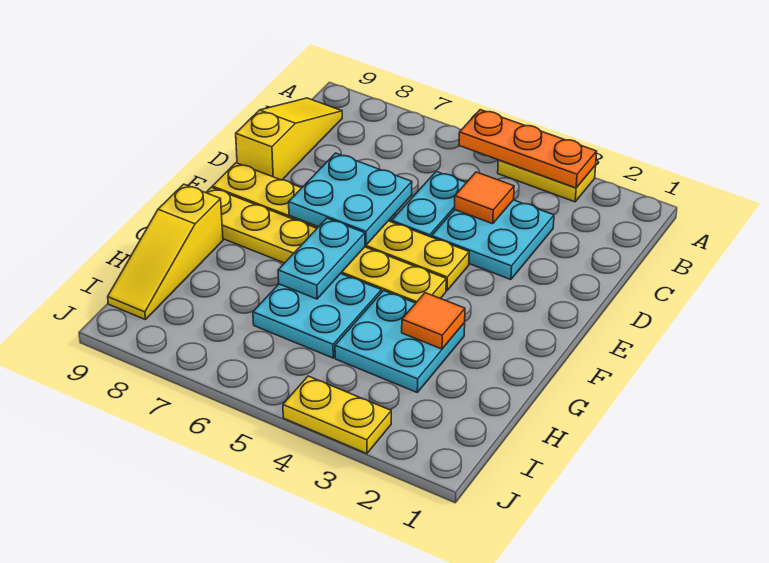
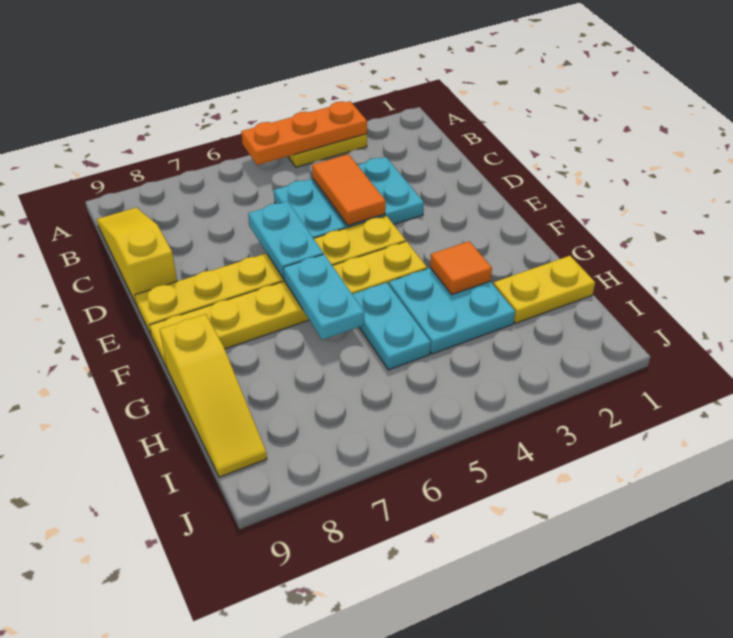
orange tile C4 level 2 -> orange tile C4:D4 level 2
cyan plate D6:E7 level 2 -> cyan plate D6:E6 level 2
cyan plate G5:H6 level 1 -> cyan plate G5:H5 level 1
yellow plate J3:J4 level 1 -> yellow plate H1:H2 level 1

